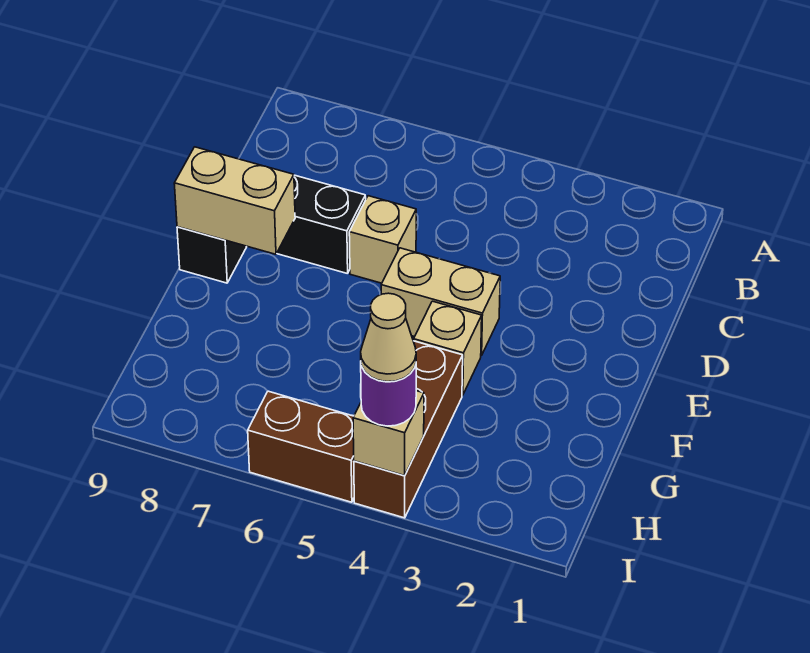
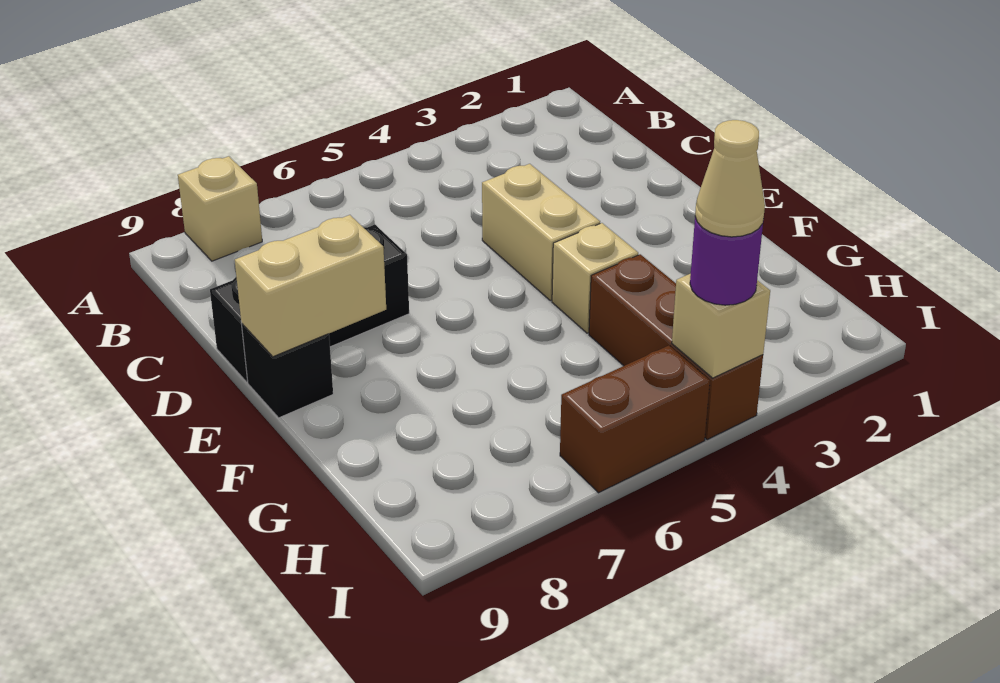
tan brick D6 level 1 -> tan brick A8 level 1
tan brick E4:E5 level 1 -> tan brick D4:E4 level 1

